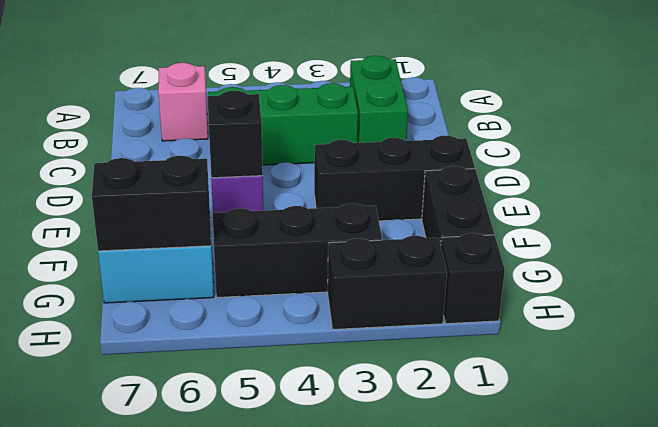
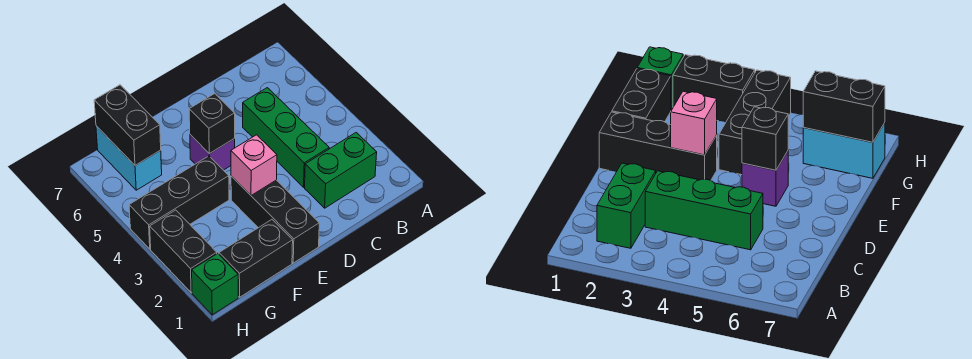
pink brick B6 level 1 -> pink brick E3 level 2
black brick G3:G5 level 1 -> black brick F4:H4 level 1
black brick H1 level 1 -> green brick H1 level 1

